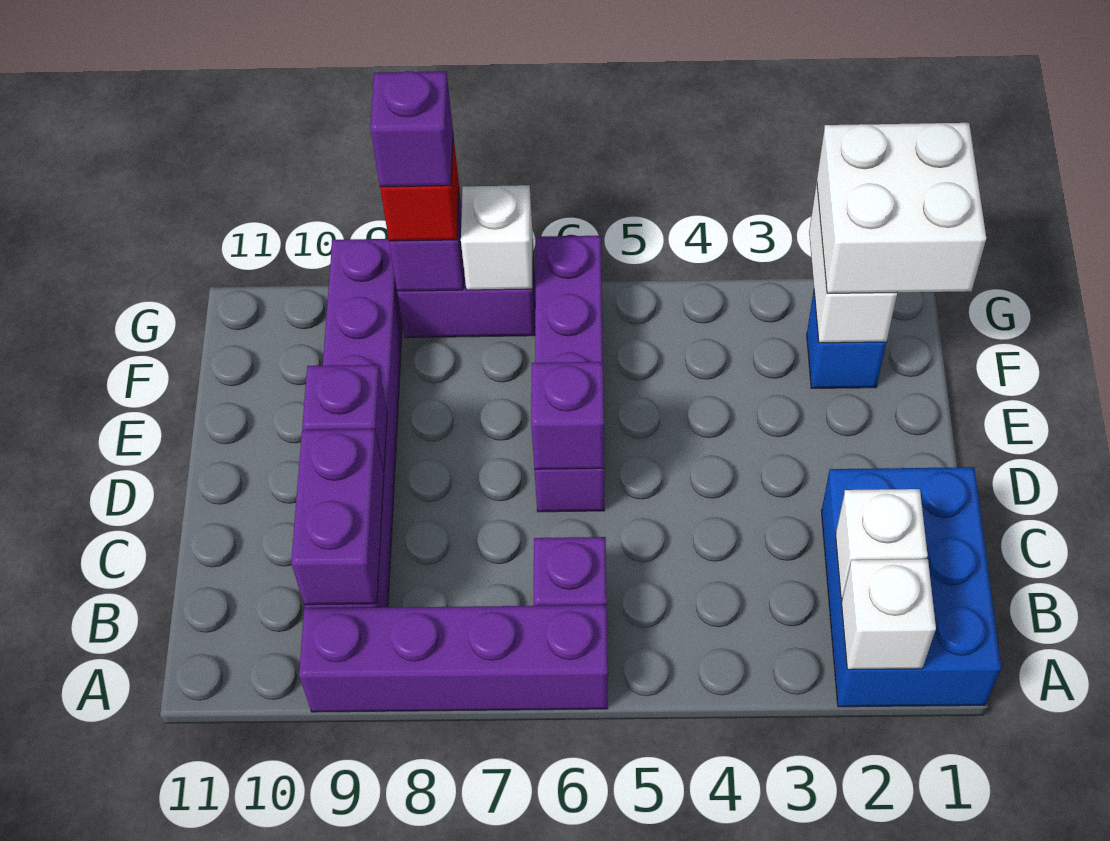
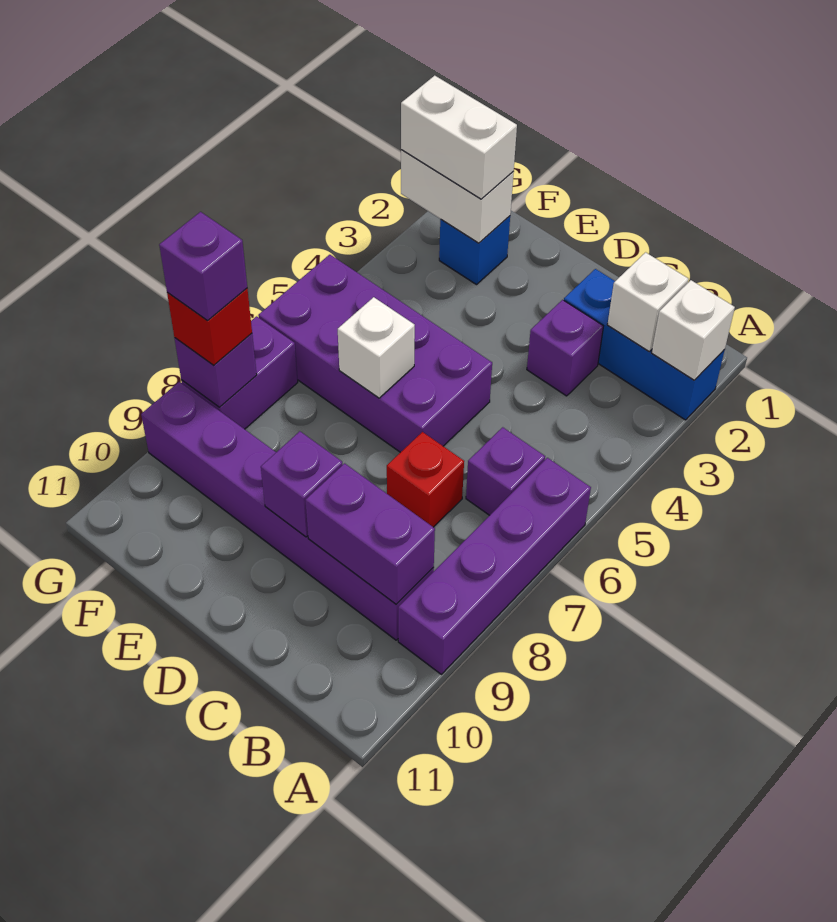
blue brick A1:C2 level 1 -> blue brick A2:C2 level 1
none -> red brick C7 level 1
purple brick D6:G6 level 1 -> purple brick D5:G6 level 1
purple brick D6 level 2 -> purple brick C3 level 1
white brick F1:G2 level 3 -> white brick F2:G2 level 3
white brick G7 level 2 -> white brick E6 level 2

